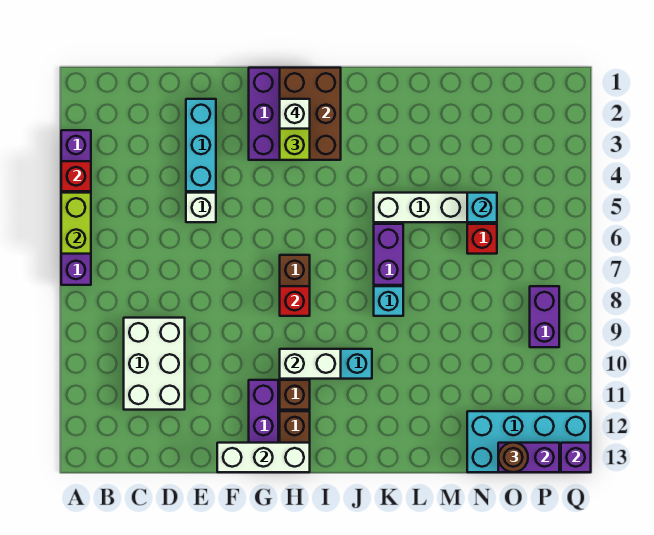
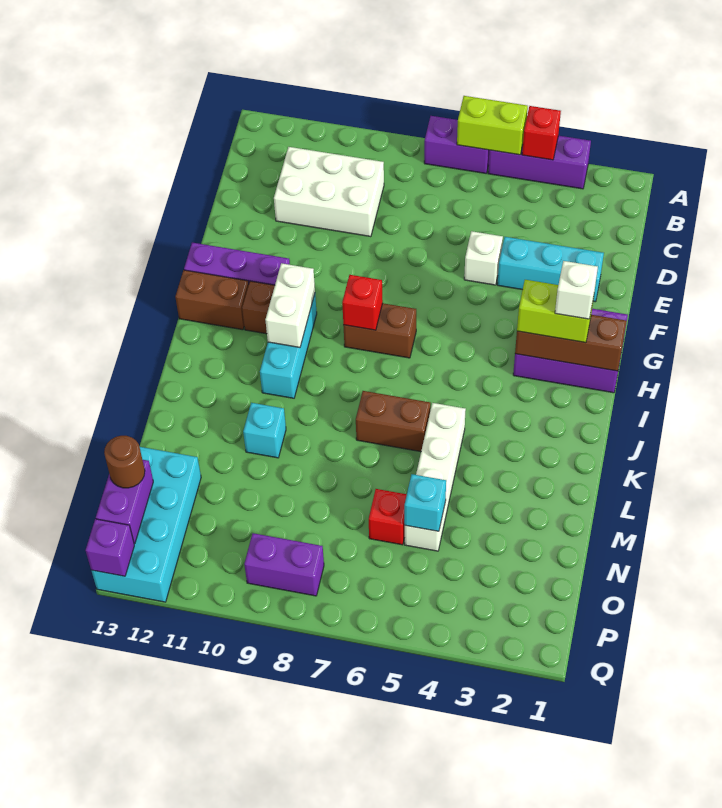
white brick F13:H13 level 2 -> none
brown brick H1:I3 level 2 -> brown brick H1:H3 level 2
purple brick K6:K7 level 1 -> brown brick K6:K7 level 1
cyan brick K8 level 1 -> cyan brick L10 level 1

